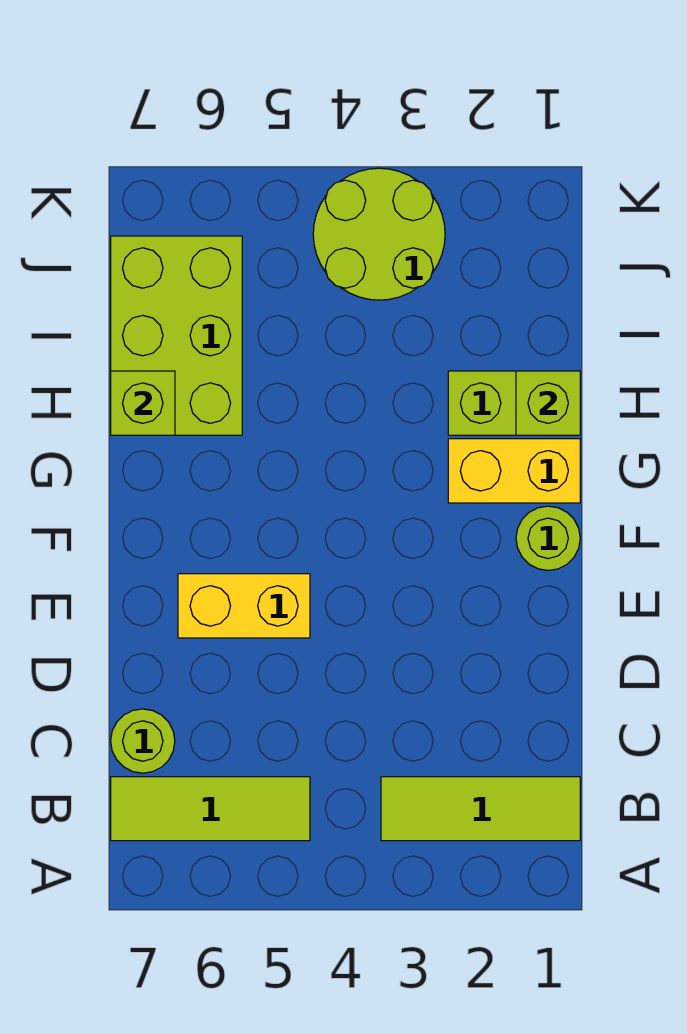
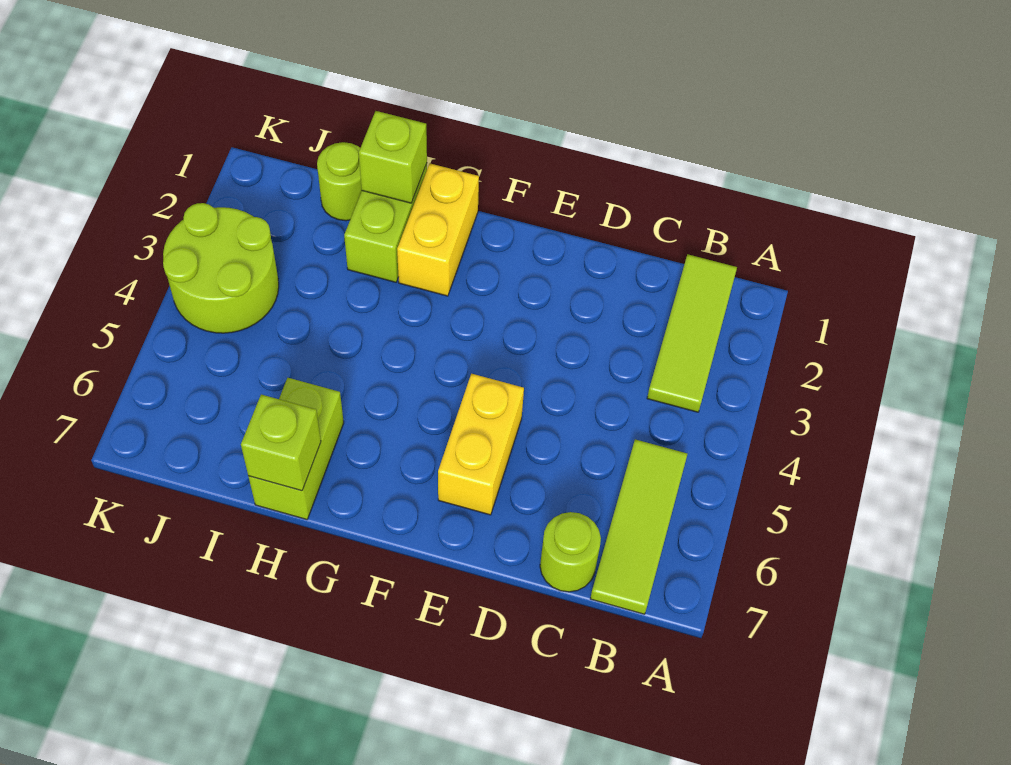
lime round brick F1 level 1 -> lime round brick I1 level 1
lime brick H6:J7 level 1 -> lime brick H6:H7 level 1

